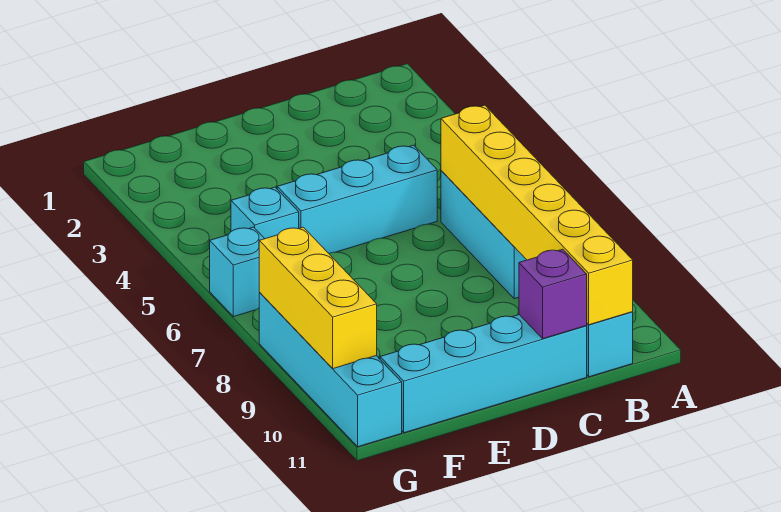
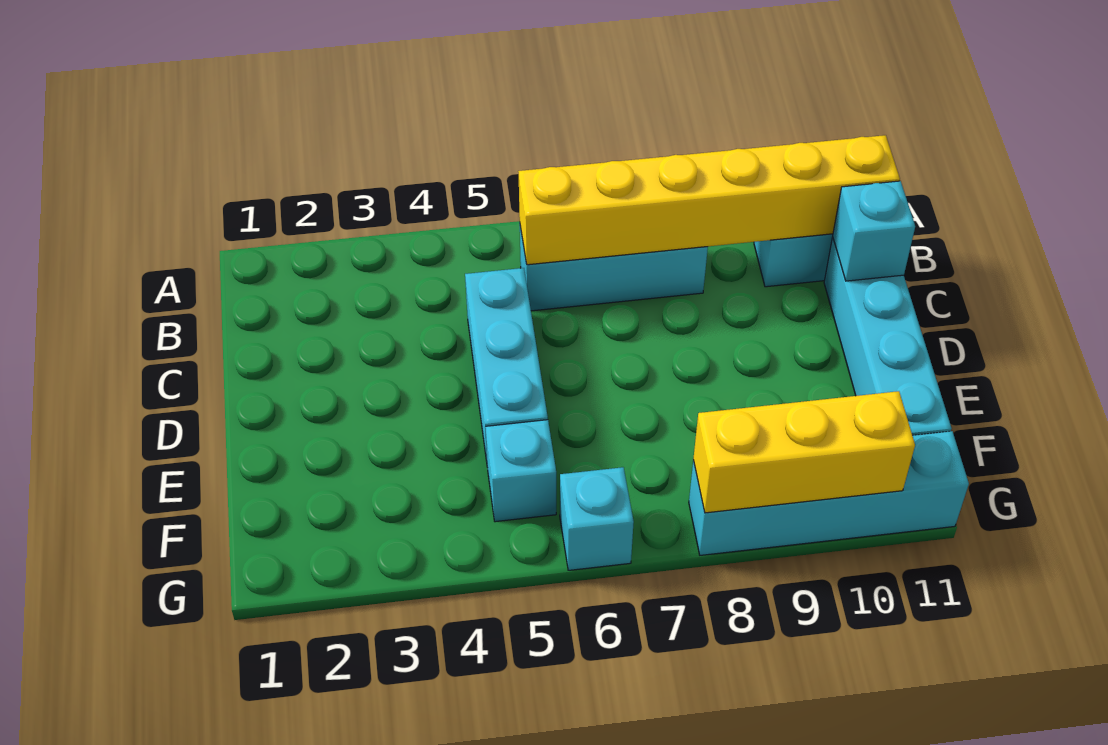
purple brick C11 level 2 -> cyan brick C11 level 2

